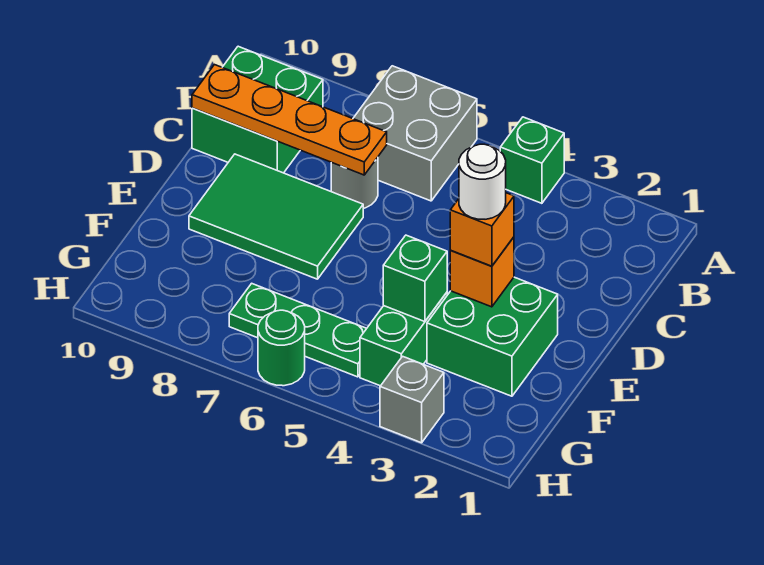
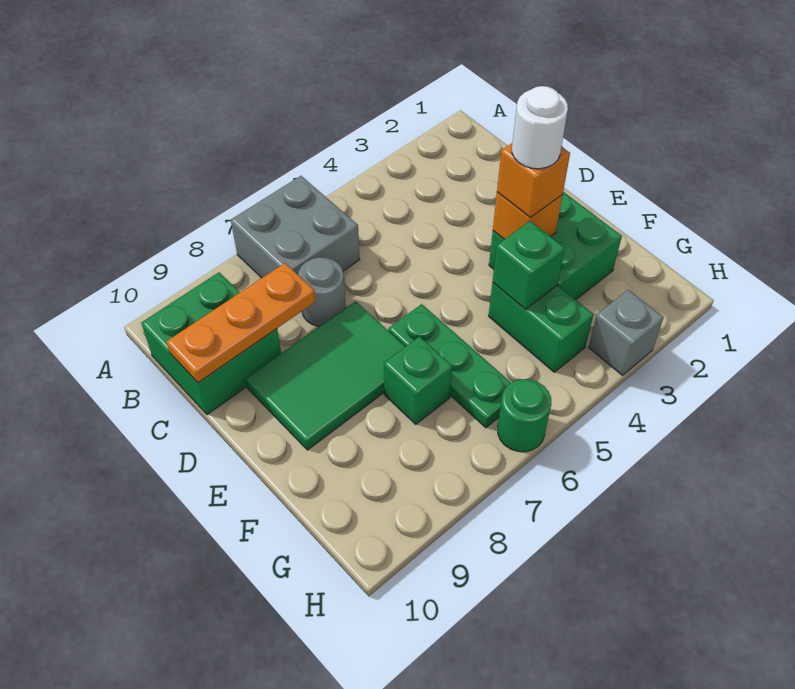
green brick A4 level 1 -> green brick F7 level 1
orange plate C7:C10 level 2 -> orange plate C8:C10 level 2
green plate G5:G7 level 1 -> green plate E6:G6 level 1

